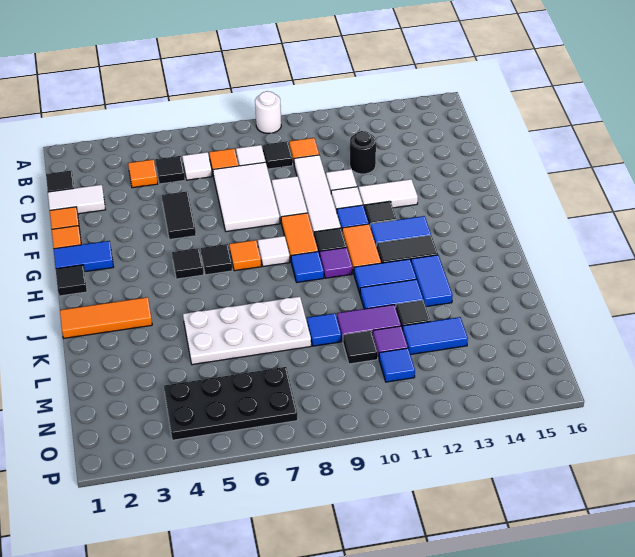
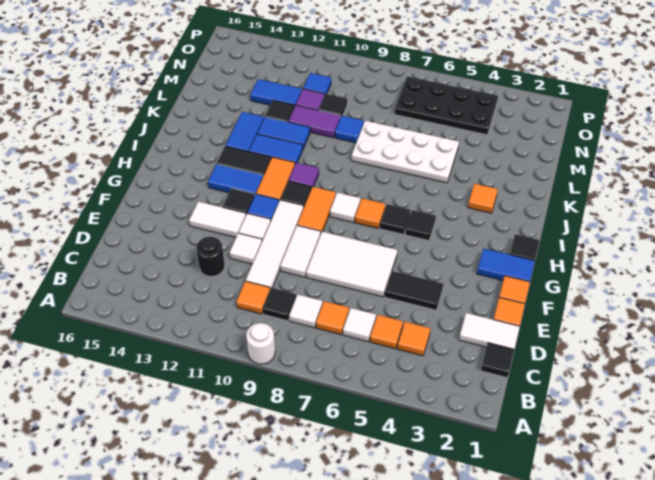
black tile C5 level 1 -> orange tile C5 level 1
white tile D7:F8 level 1 -> white tile E6:F8 level 1
black tile E5:F5 level 1 -> black tile E4:E5 level 1
blue tile I9 level 1 -> none
orange tile J1:J3 level 1 -> orange tile J3 level 1

